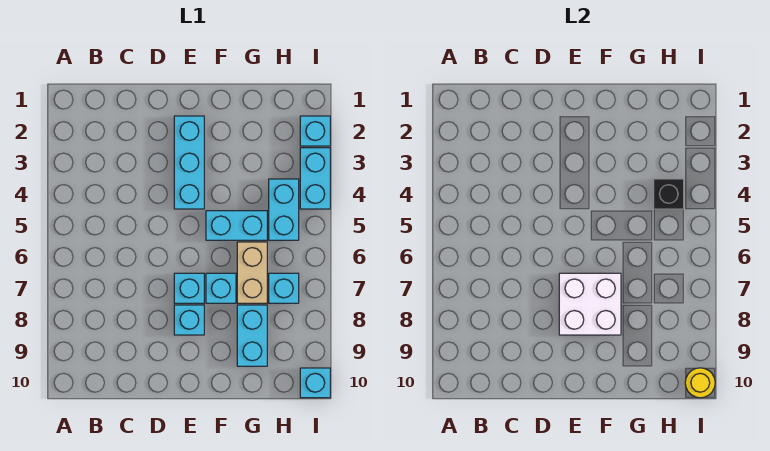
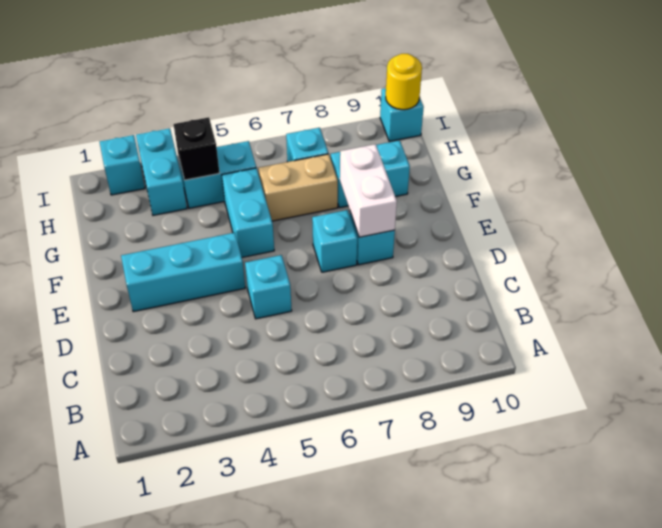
white brick E7:F8 level 2 -> white brick E8:F8 level 2
cyan brick F7 level 1 -> cyan brick D5 level 1
cyan brick I3:I4 level 1 -> cyan brick H3:I3 level 1

